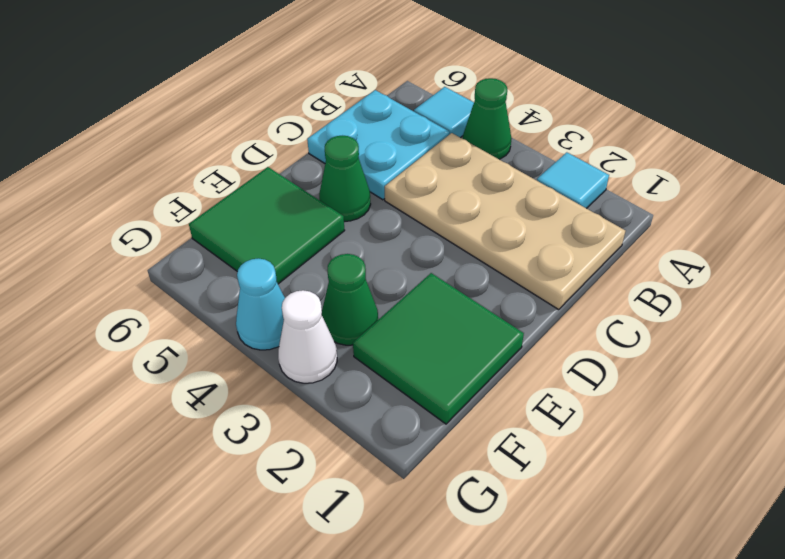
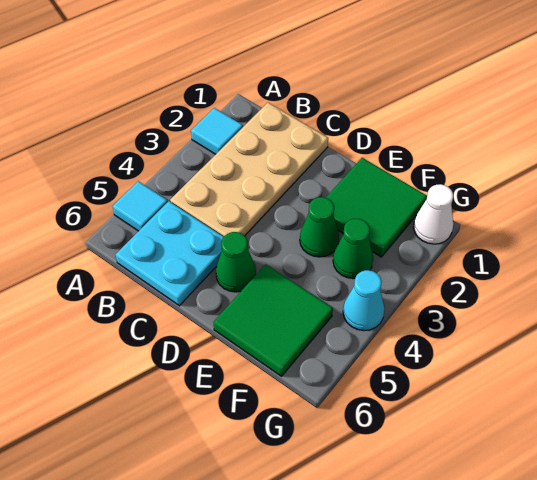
green cone A4 level 1 -> green cone E3 level 1
white cone G3 level 1 -> white cone G1 level 1

